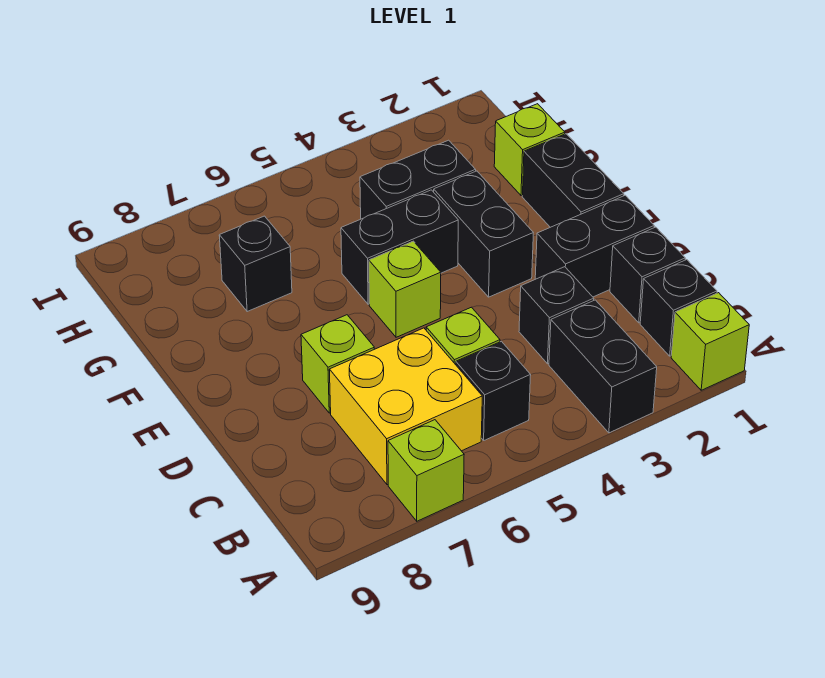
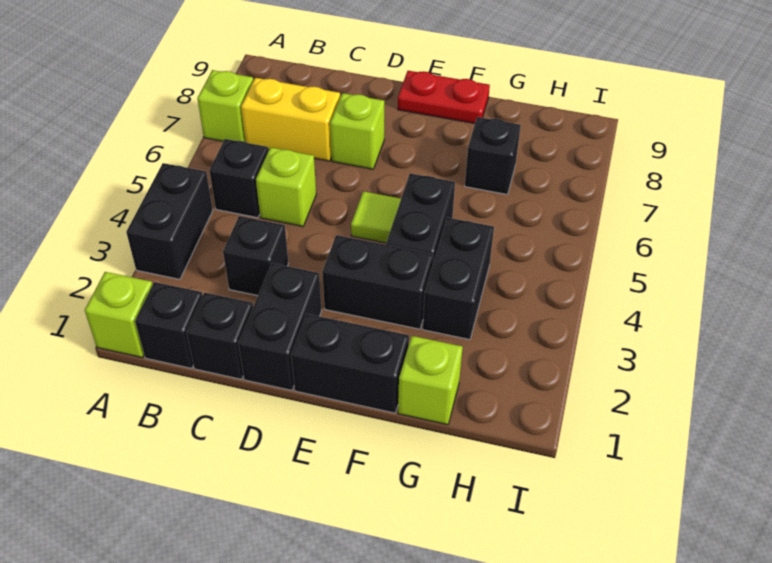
black brick A3:B3 level 1 -> black brick A3:A4 level 1
yellow brick B6:C7 level 1 -> yellow brick B7:C7 level 1
lime brick E5 level 1 -> lime tile E5 level 1
none -> red plate E9:F9 level 1

